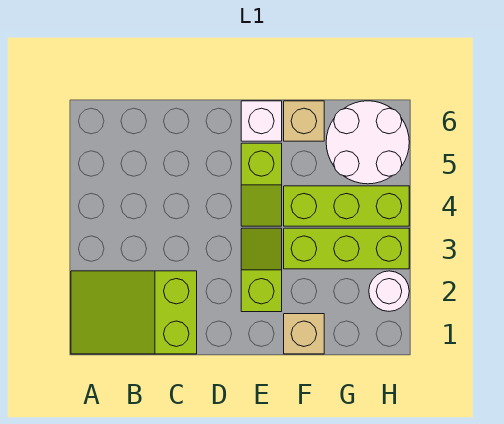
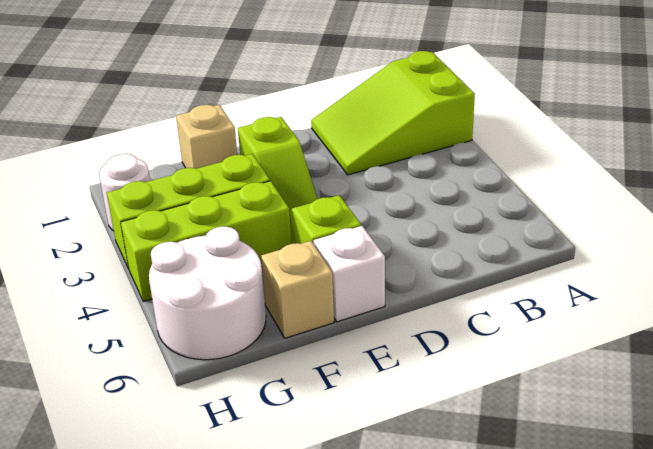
lime slope A1:C2 level 1 top C -> lime slope A1:C2 level 1 top A

